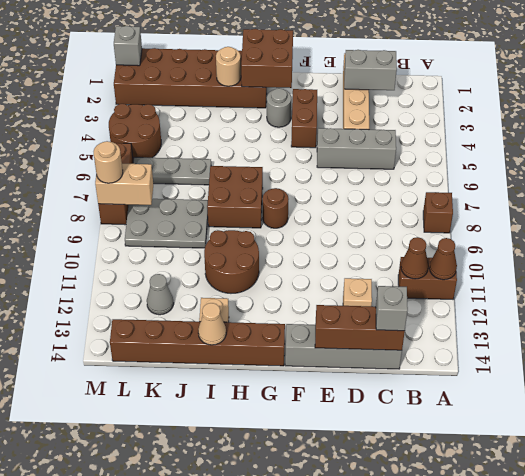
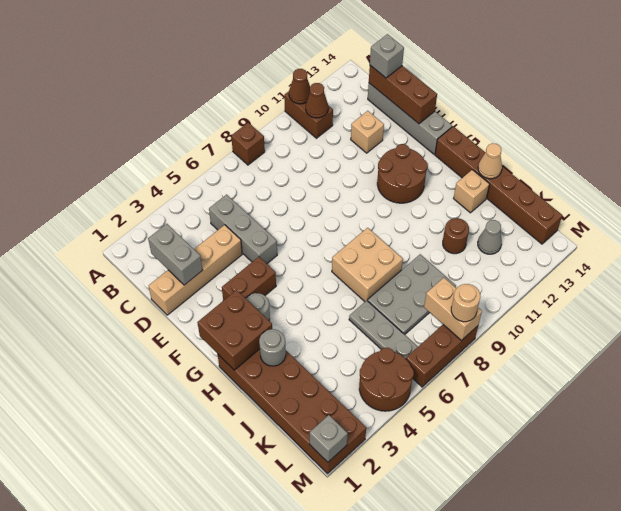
brown round brick G8 level 1 -> brown round brick J11 level 1
brown brick H7:I8 level 1 -> tan brick H7:I8 level 1
brown round brick H10:I11 level 1 -> brown round brick F11:G12 level 1
tan round brick I2 level 2 -> grey round brick I2 level 2
grey plate J8:L9 level 1 -> grey plate J7:K9 level 1

